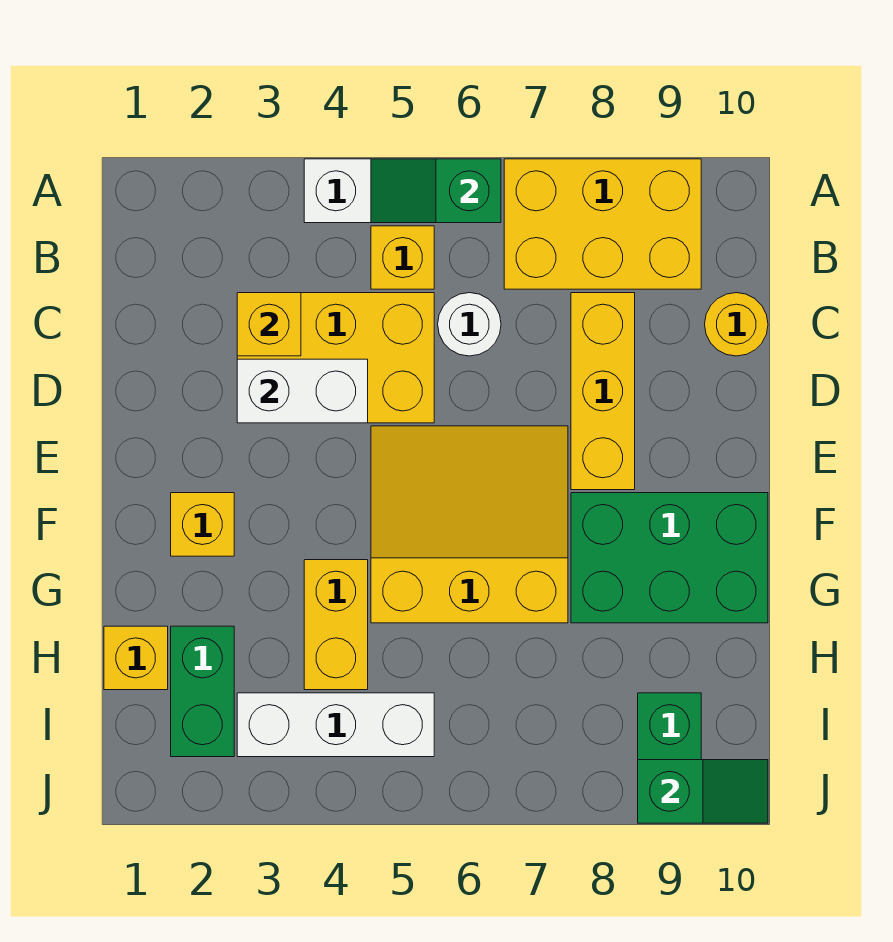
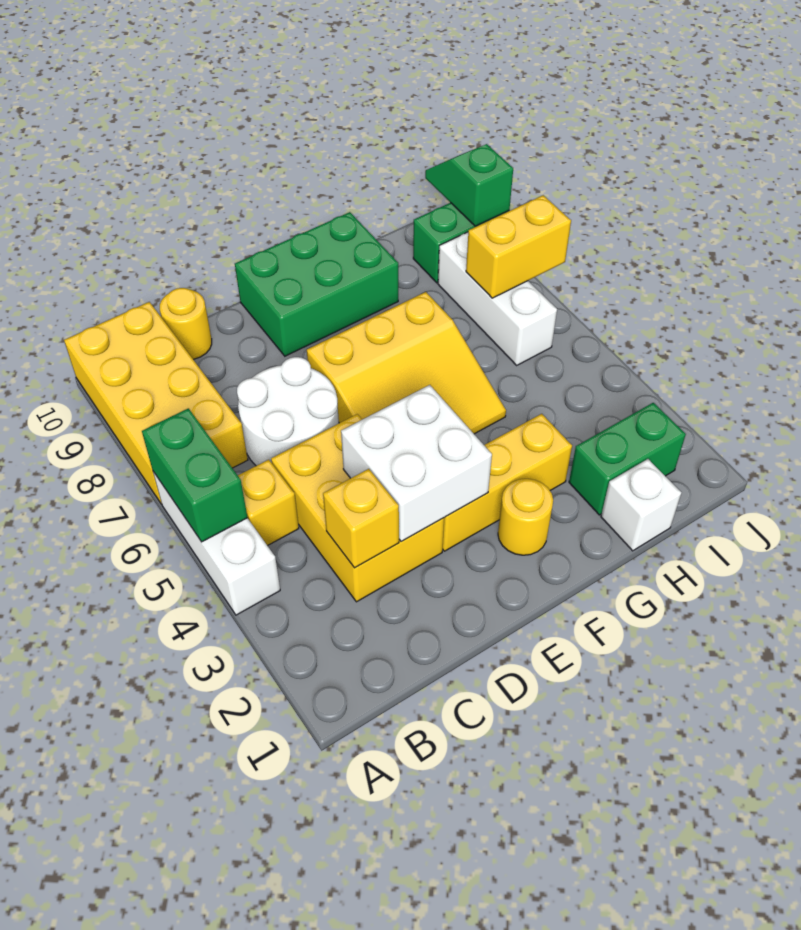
green slope A5:A6 level 2 top 6 -> green brick A5:A6 level 2
yellow brick A7:B9 level 1 -> yellow brick A7:B10 level 1
white round brick C6 level 1 -> white round brick C6:D7 level 1
yellow brick C8:E8 level 1 -> yellow brick E3:G3 level 1
white brick D3:D4 level 2 -> white brick D3:E4 level 2
yellow slope E5:G7 level 1 top G -> yellow slope E5:G7 level 1 top 7
yellow brick F2 level 1 -> yellow round brick F2 level 1
green brick F8:G10 level 1 -> green brick E9:G10 level 1
yellow brick G4:H4 level 1 -> yellow brick I7:J7 level 2
yellow brick H1 level 1 -> white brick H1 level 1
white brick I3:I5 level 1 -> white brick I6:I8 level 1

